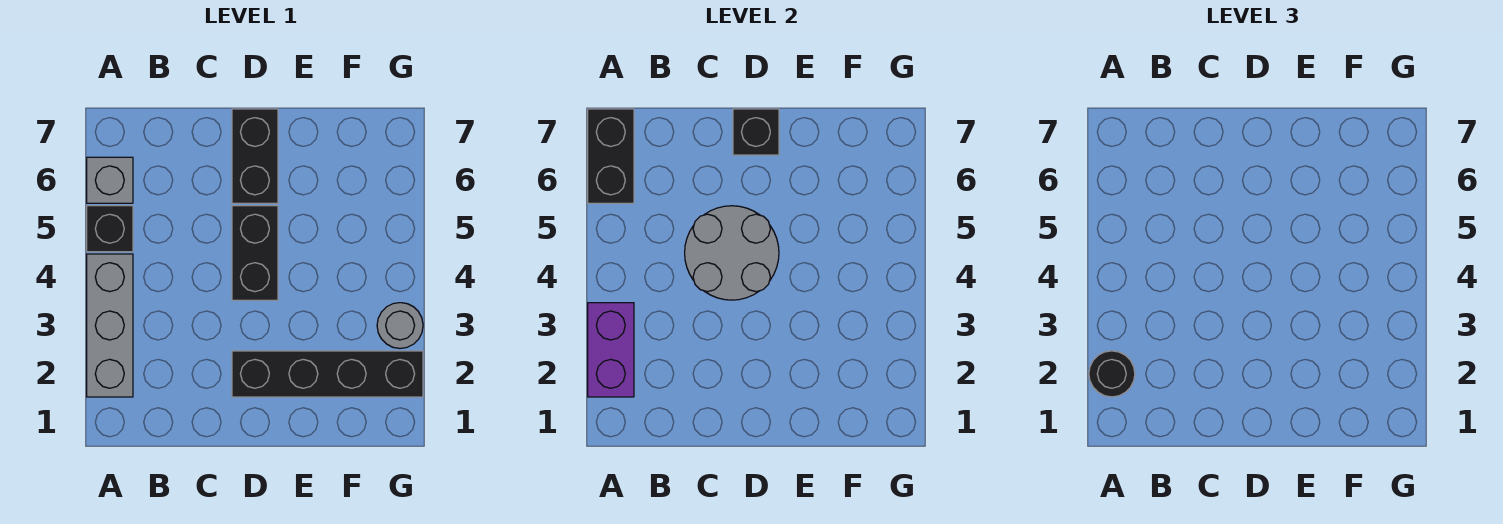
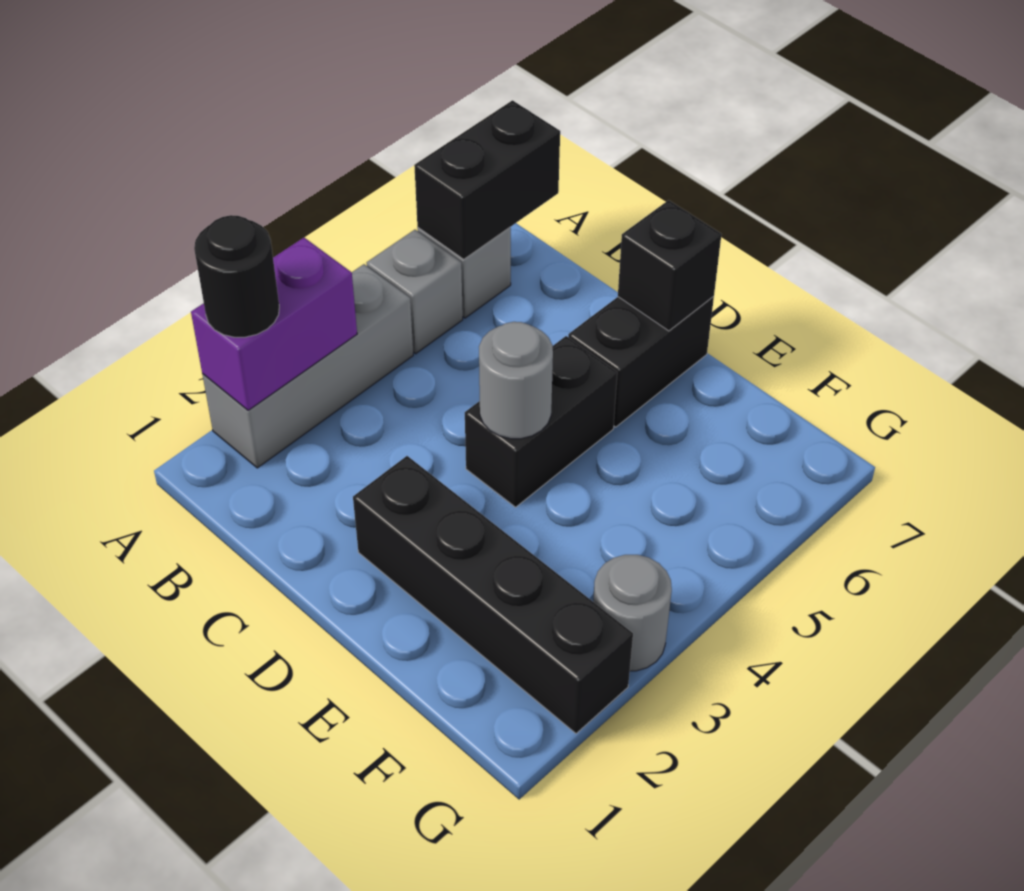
black brick A5 level 1 -> grey brick A5 level 1
grey round brick C4:D5 level 2 -> grey round brick D4 level 2

